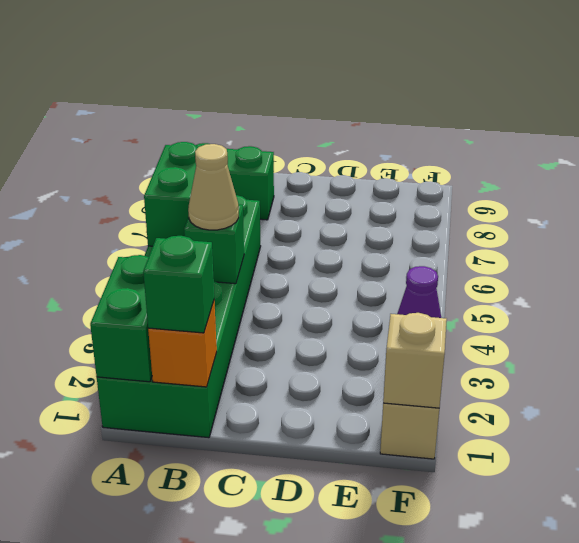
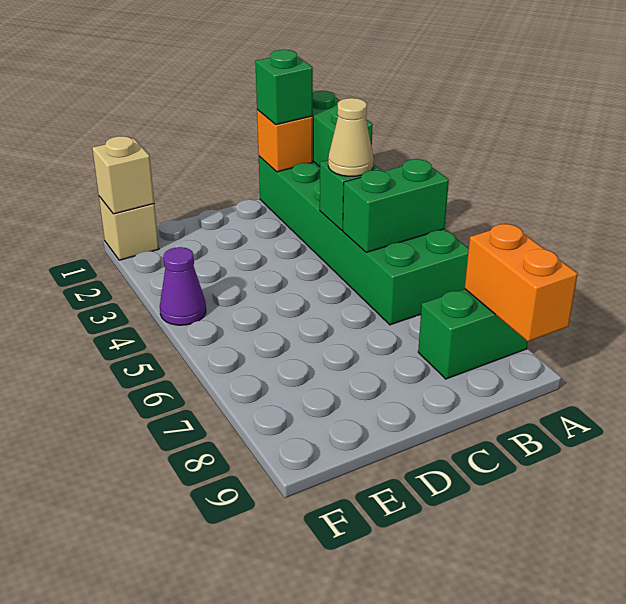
green brick A5:A6 level 2 -> green brick A5:B5 level 2
none -> orange brick A8:A9 level 2

